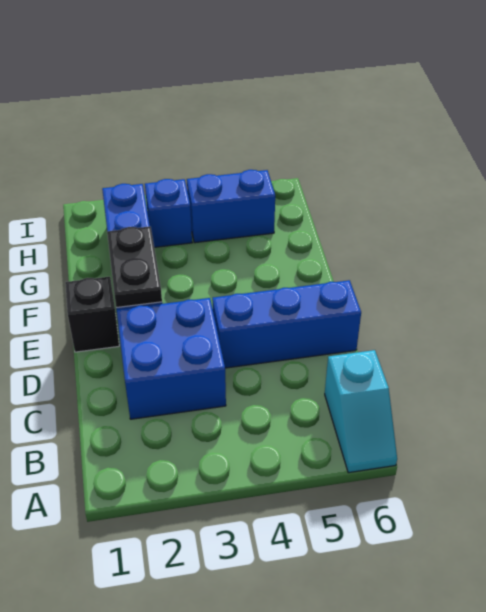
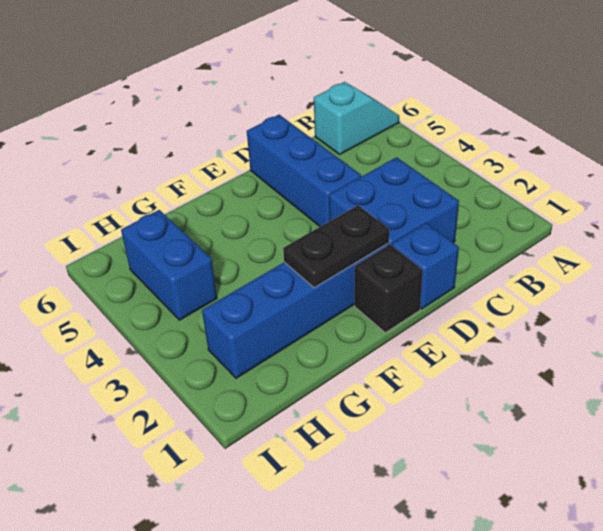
blue brick H3 level 1 -> blue brick D1 level 1

